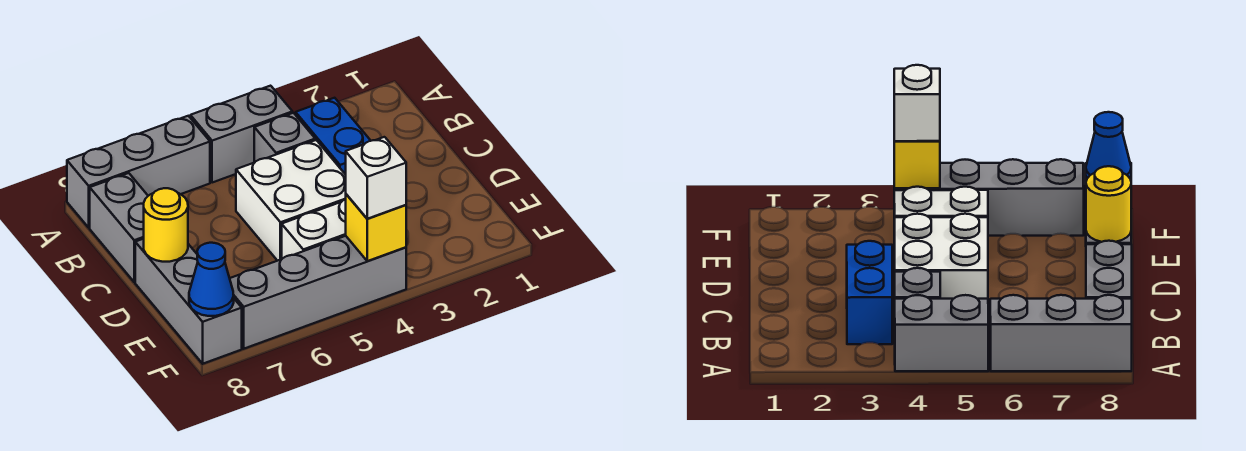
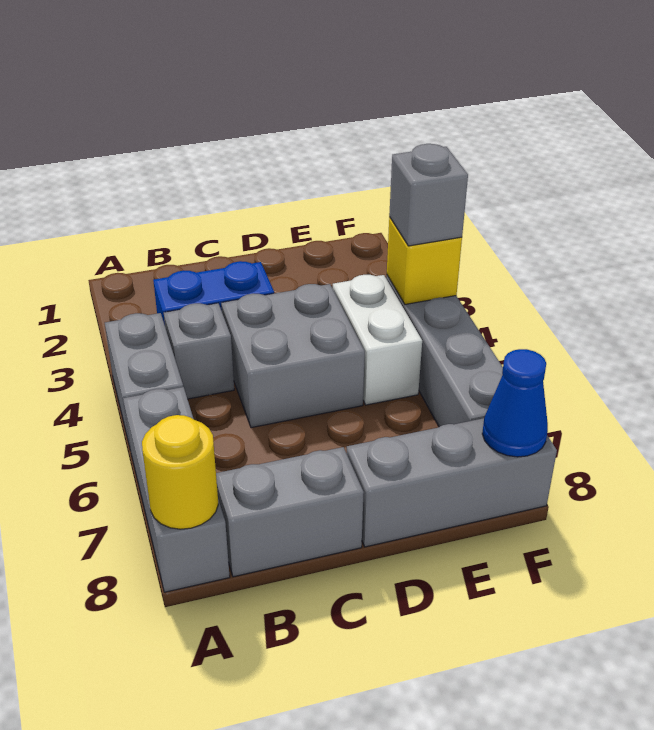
white brick C4:D5 level 1 -> grey brick C4:D5 level 1
yellow round brick D8 level 2 -> yellow round brick A8 level 2
white brick F4 level 3 -> grey brick F4 level 3

